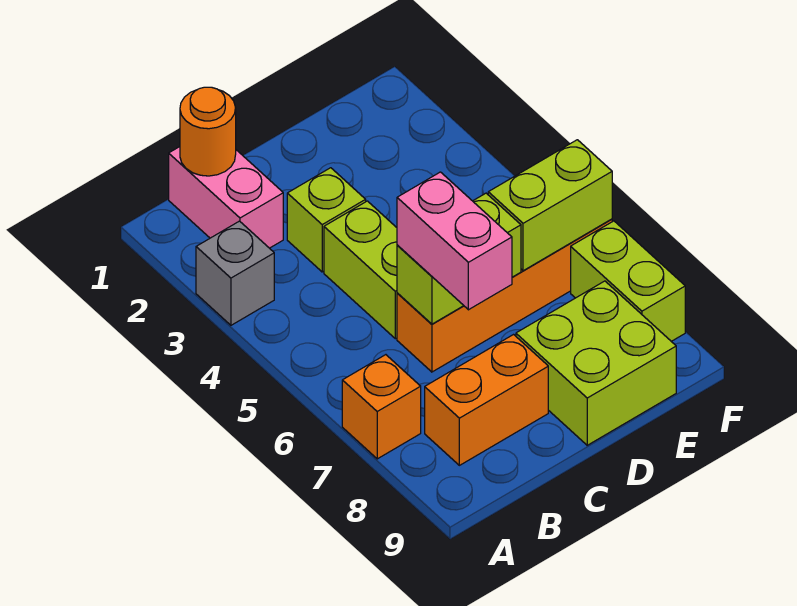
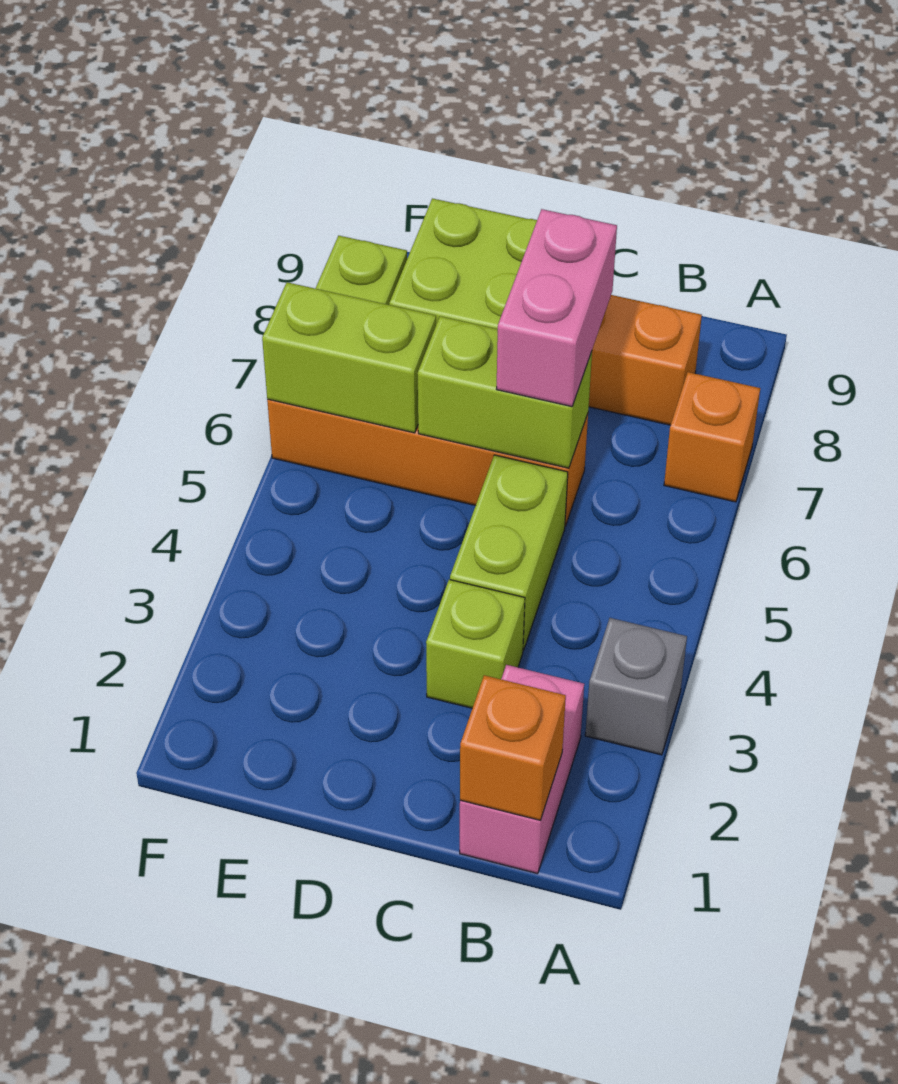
orange round brick B1 level 2 -> orange brick B1 level 2

